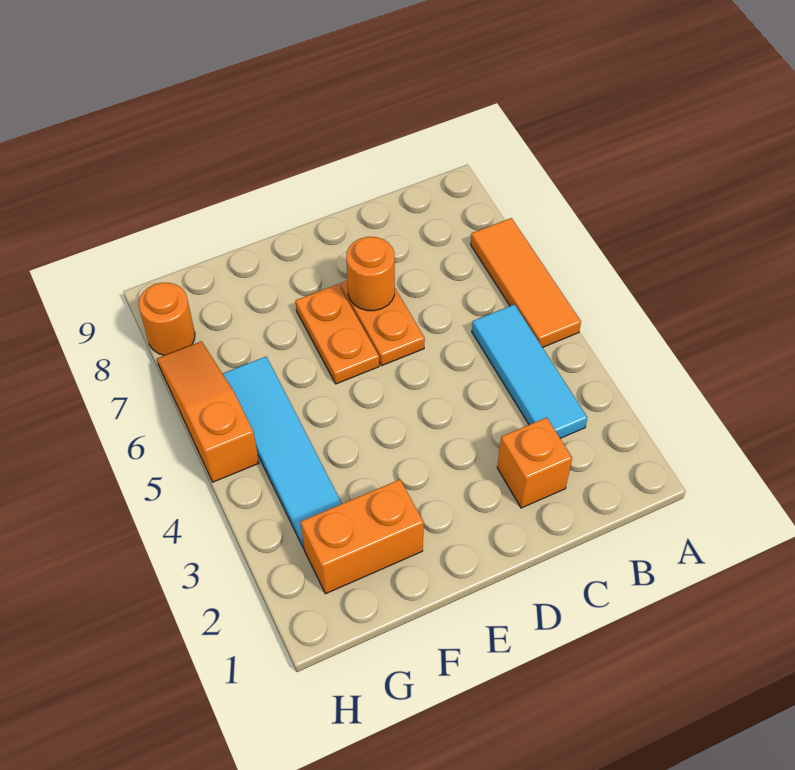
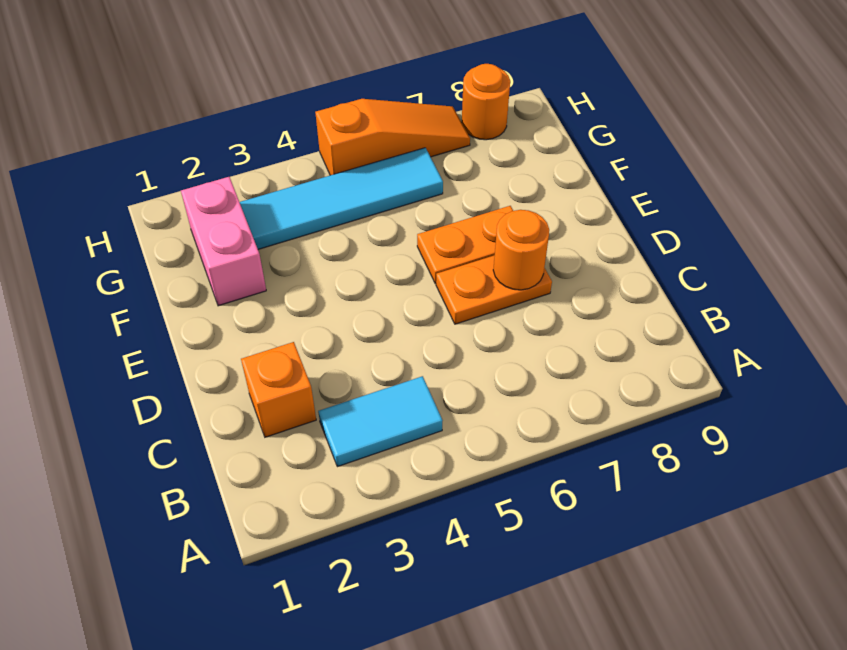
orange tile A5:A7 level 1 -> none
cyan tile B3:B5 level 1 -> cyan tile B3:B4 level 1
orange brick F2:G2 level 1 -> pink brick F2:G2 level 1

